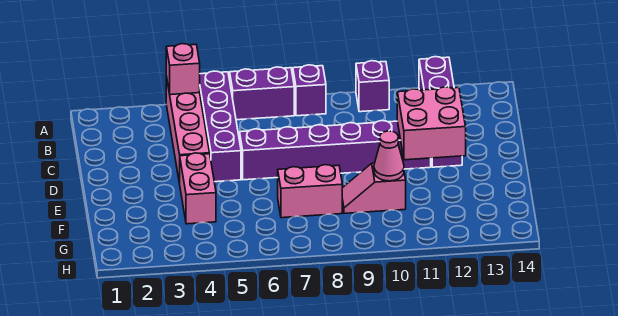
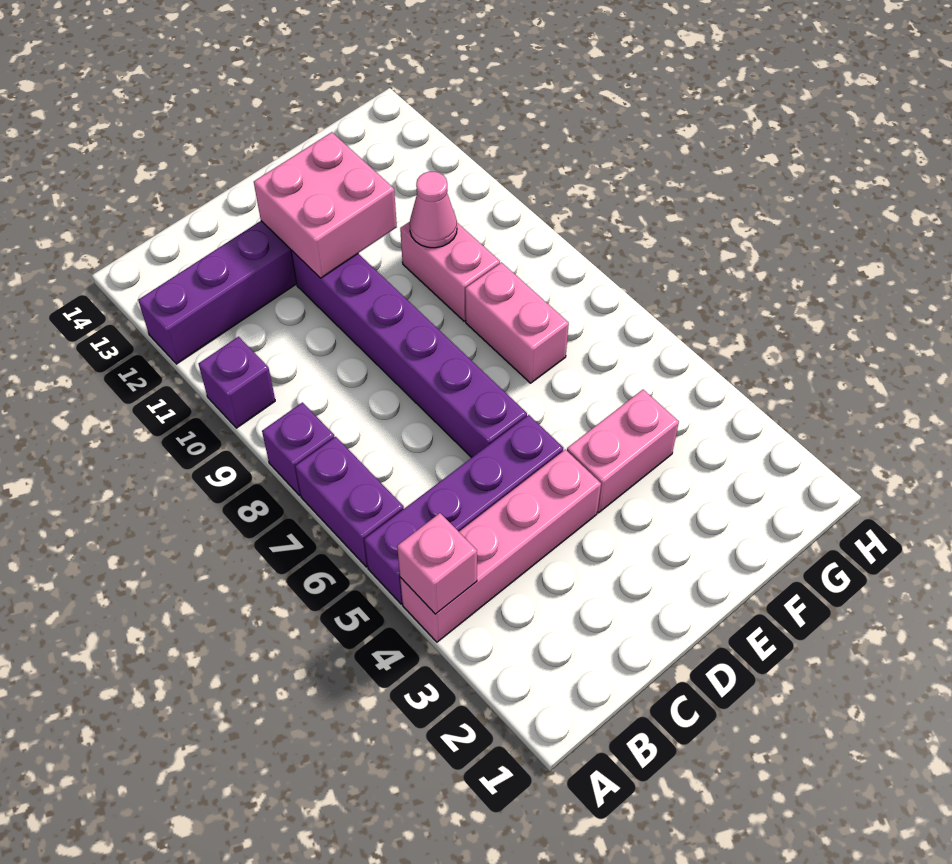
pink slope F9:F10 level 1 top 10 -> pink brick F9:F10 level 1

